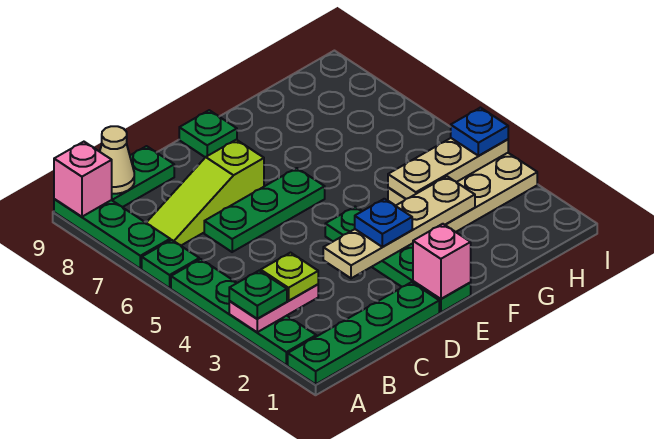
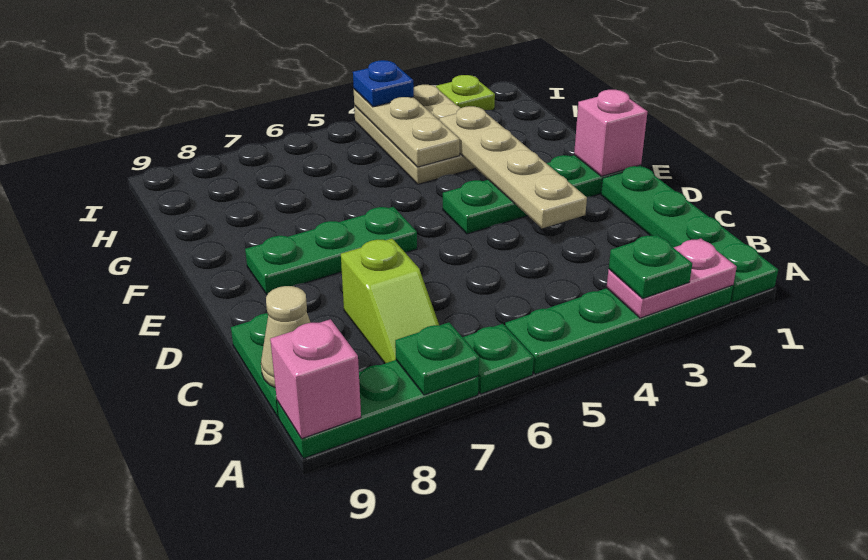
pink plate A3:B3 level 2 -> pink plate A2:A3 level 2
lime plate B3 level 3 -> lime plate I2 level 1
lime slope B7:D7 level 1 top D -> lime slope B7:C7 level 1 top C
green plate C6:E6 level 1 -> green plate E6:E8 level 1
blue plate E3 level 3 -> none
green plate E9 level 1 -> green plate A7 level 2

